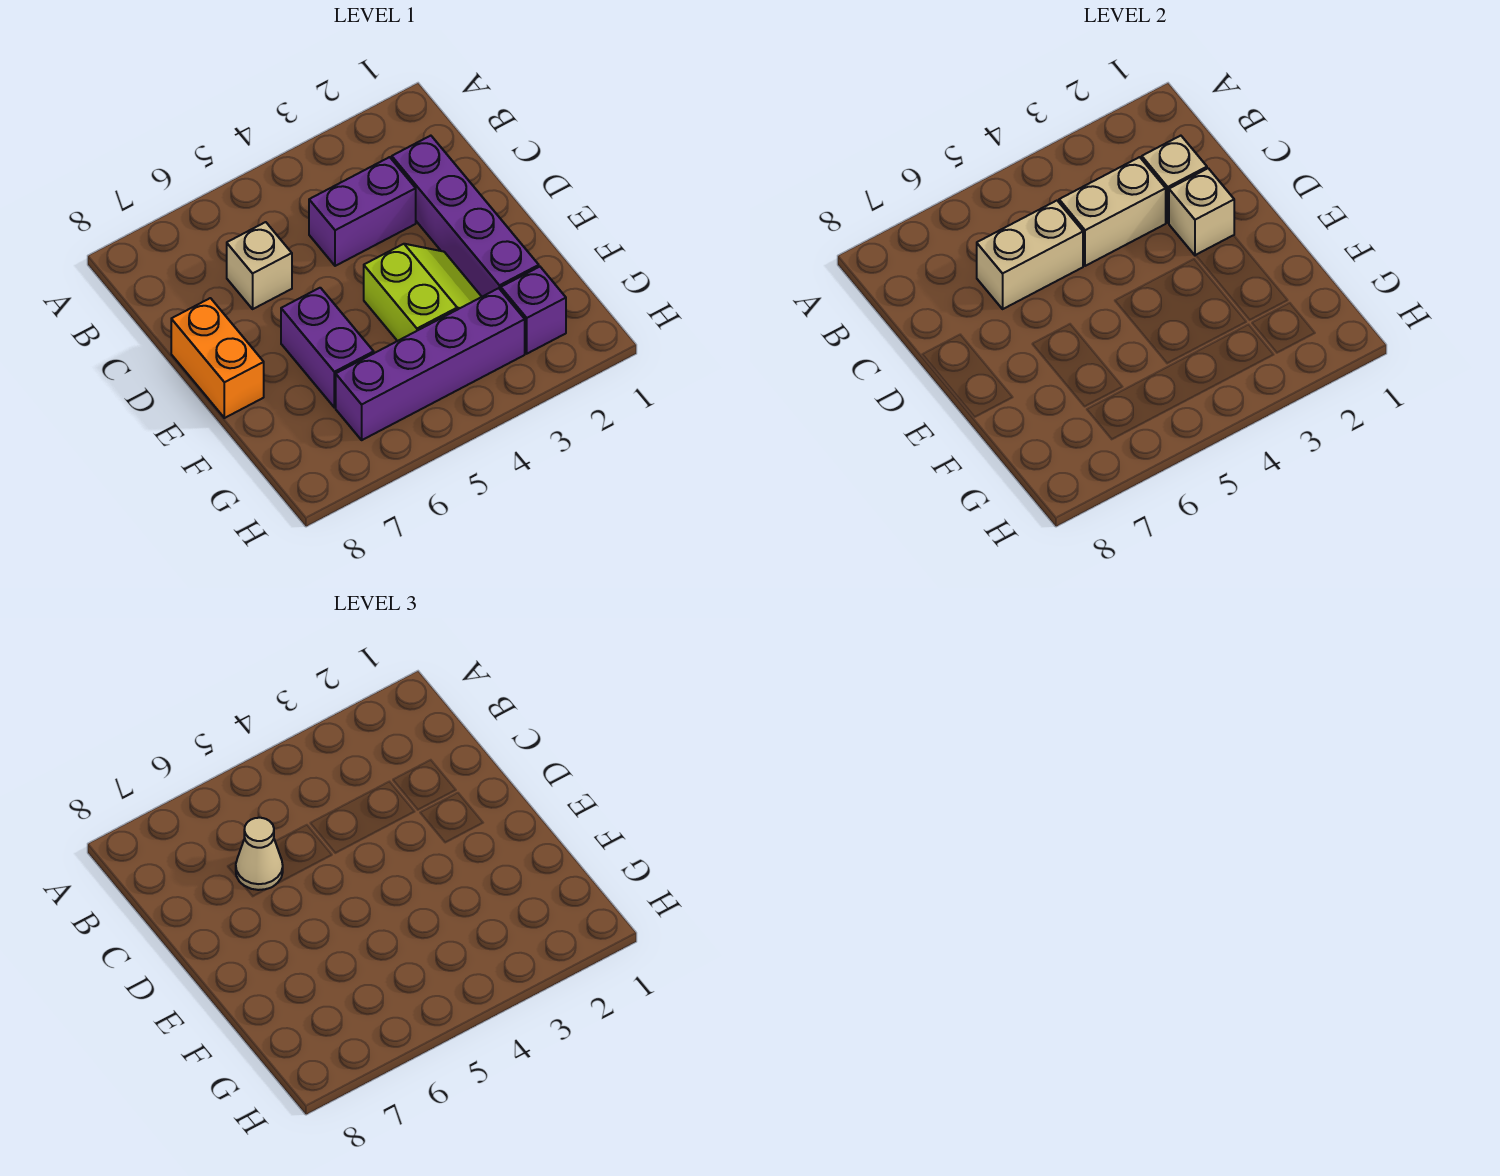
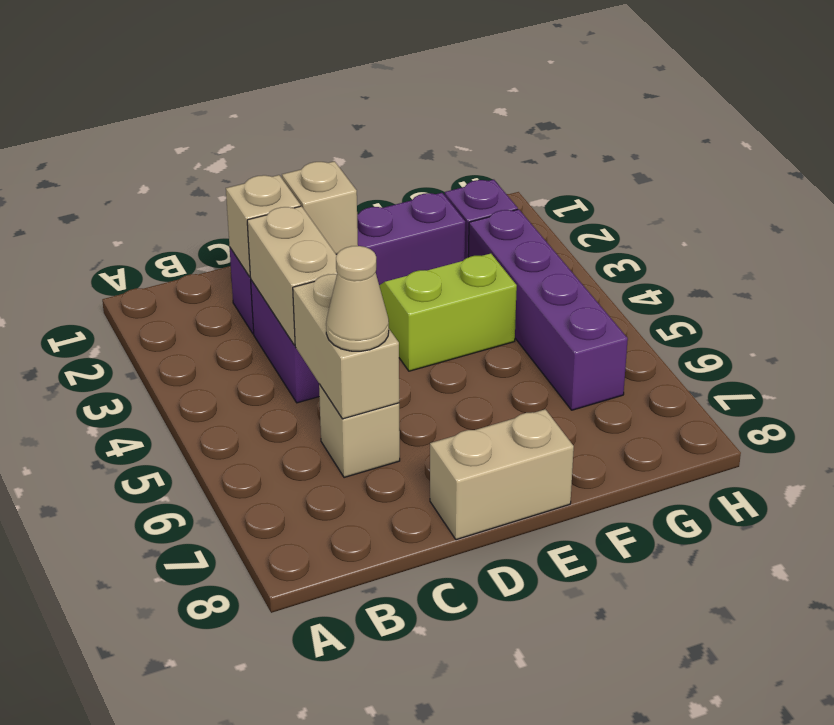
orange brick D8:E8 level 1 -> tan brick D8:E8 level 1
purple brick E6:F6 level 1 -> none

